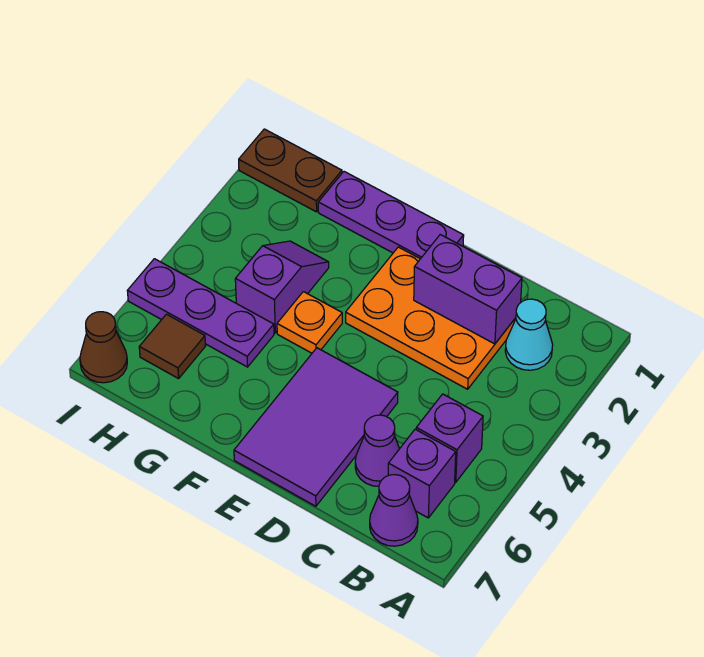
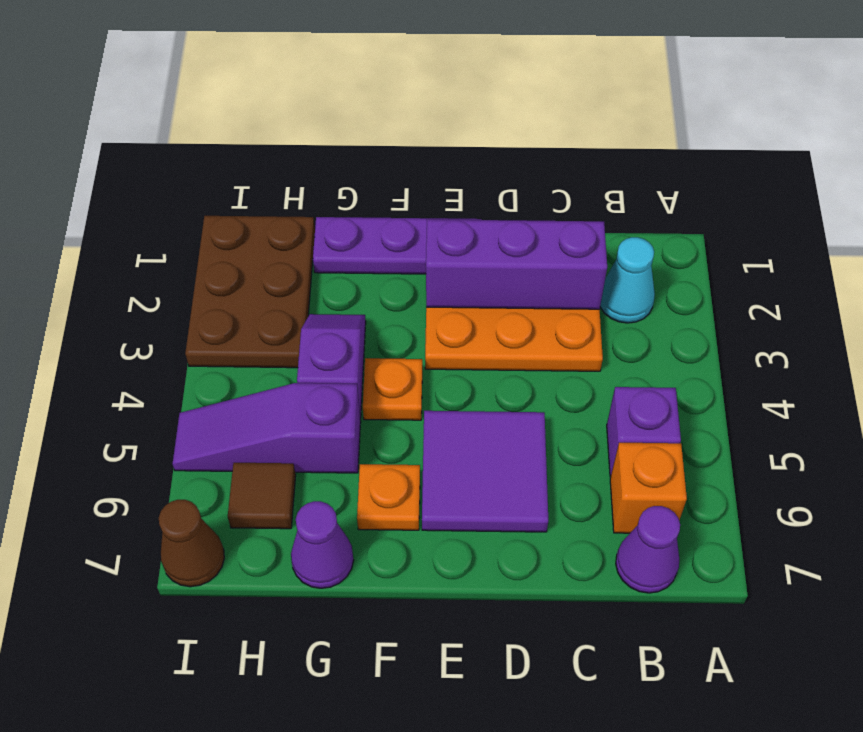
purple brick B6 level 1 -> orange brick B6 level 1
purple brick C2:D2 level 2 -> purple brick C2:E2 level 2
purple cone C6 level 1 -> purple cone G7 level 1
purple tile D5:E7 level 1 -> purple tile D5:E6 level 1
none -> orange plate F6 level 1
purple plate G5:I5 level 1 -> purple slope G5:I5 level 1 top G
brown plate H1:I1 level 1 -> brown plate H1:I3 level 1

